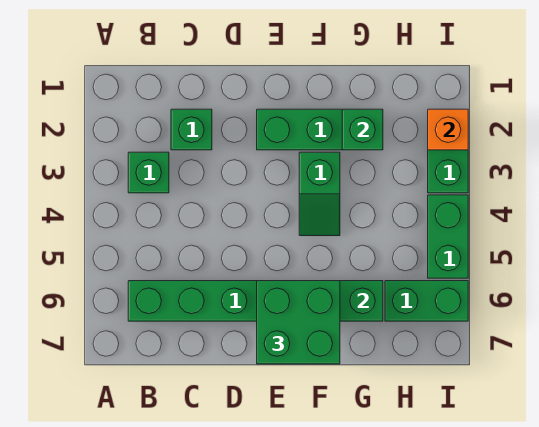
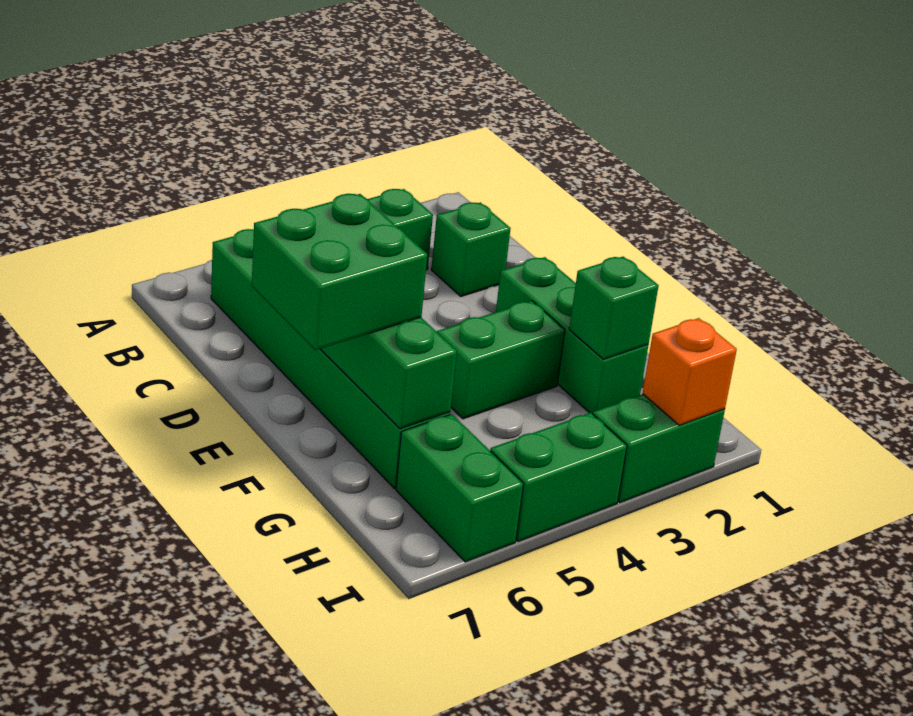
green slope F3:F4 level 1 top 3 -> green brick F3:F4 level 1

